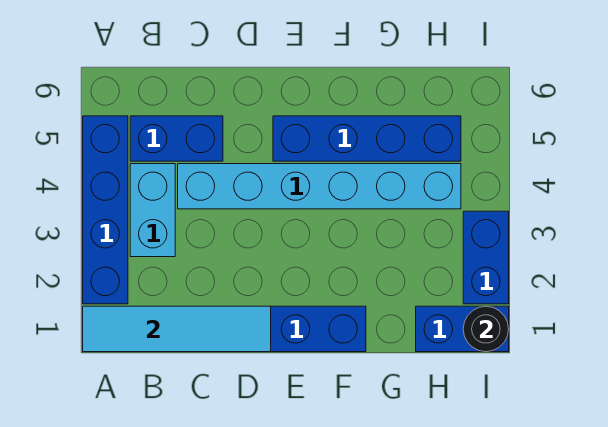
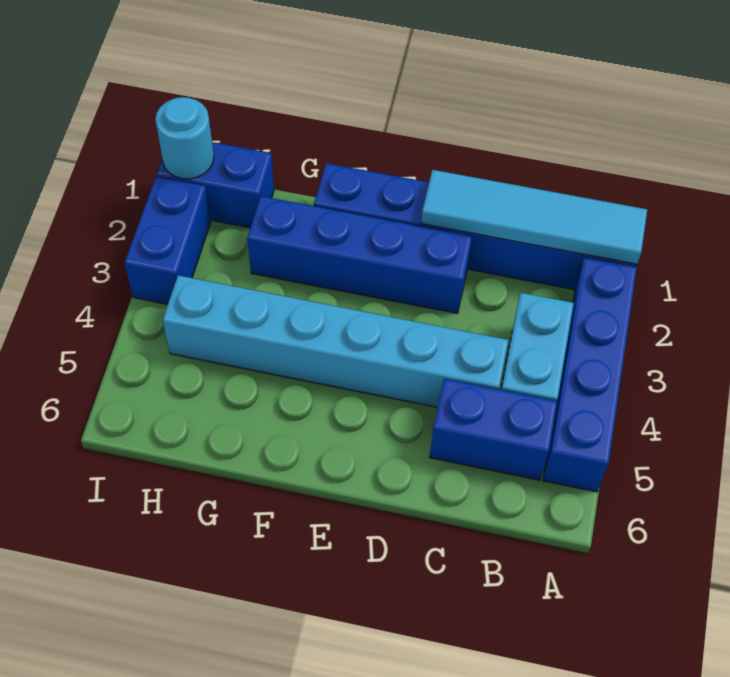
blue brick E5:H5 level 1 -> blue brick D2:G2 level 1
black round brick I1 level 2 -> cyan round brick I1 level 2

